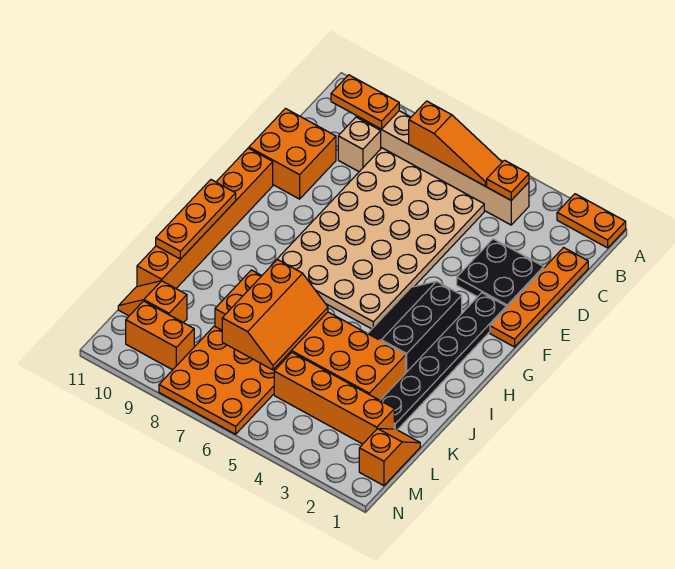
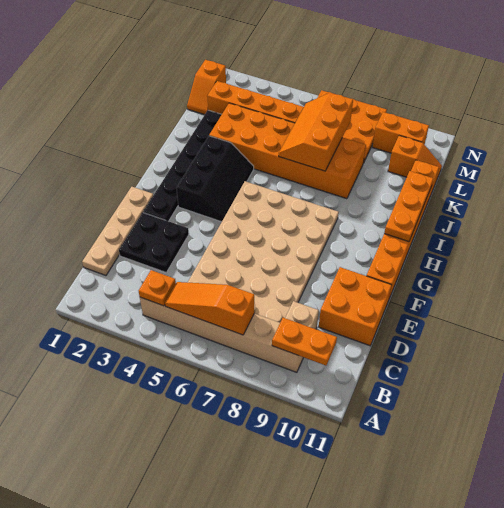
orange plate A1:A2 level 1 -> none
orange plate C1:F1 level 1 -> tan plate C1:F1 level 1

